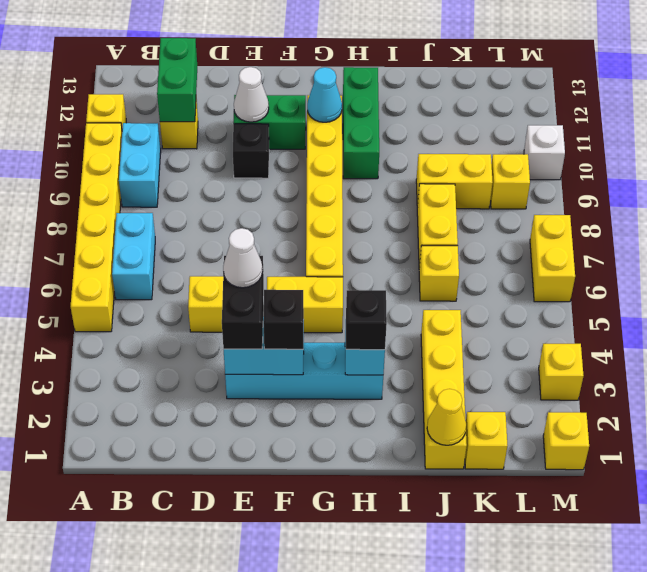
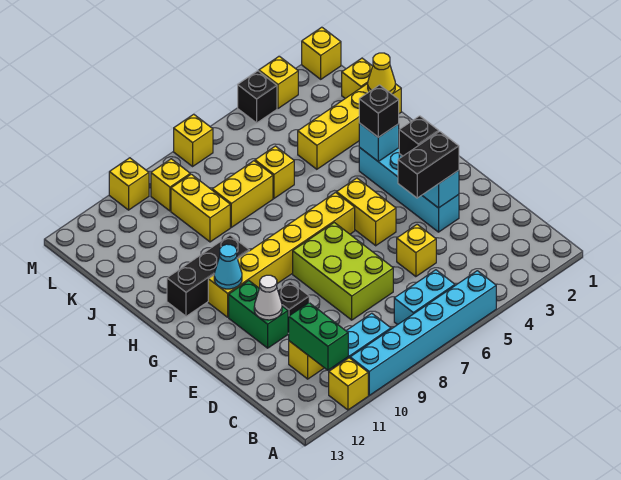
yellow brick A5:A10 level 1 -> cyan brick A5:A10 level 1
green brick C11:C12 level 2 -> green brick B11:C11 level 2
none -> lime brick D7:F8 level 1
white cone E4 level 4 -> none
green brick H10:H12 level 1 -> black brick H10:H12 level 1
none -> black brick M4 level 1
yellow brick M6:M7 level 1 -> yellow brick M7 level 1
white brick M10 level 1 -> yellow brick M10 level 1

